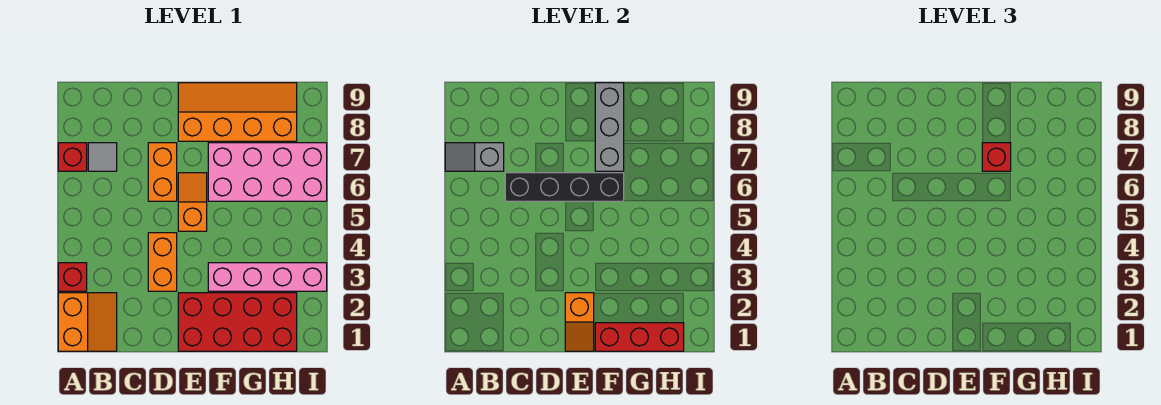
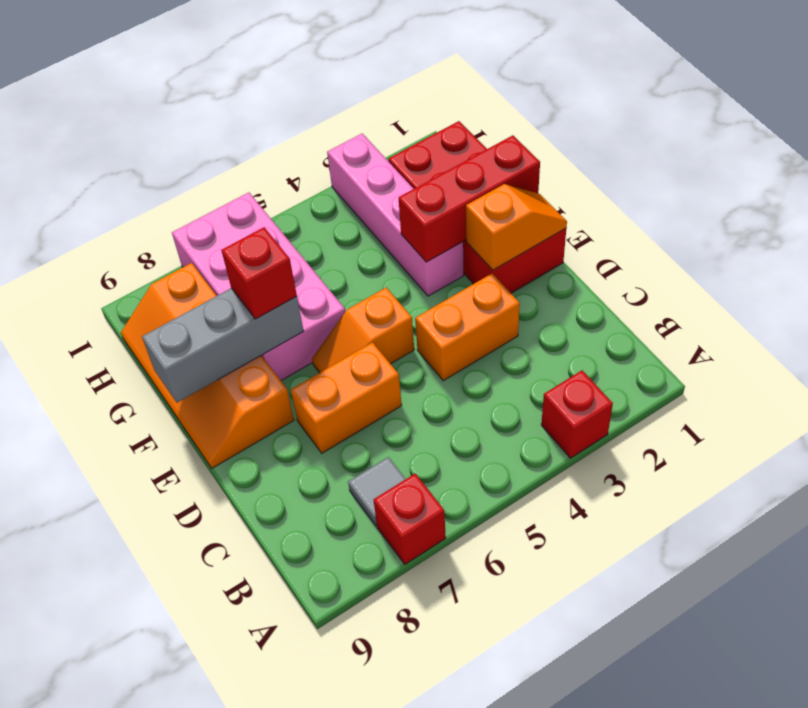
orange slope A1:B2 level 1 top A -> none
grey slope A7:B7 level 2 top B -> none
black brick C6:F6 level 2 -> none
red brick F1:H1 level 2 -> red brick F1:F3 level 2

